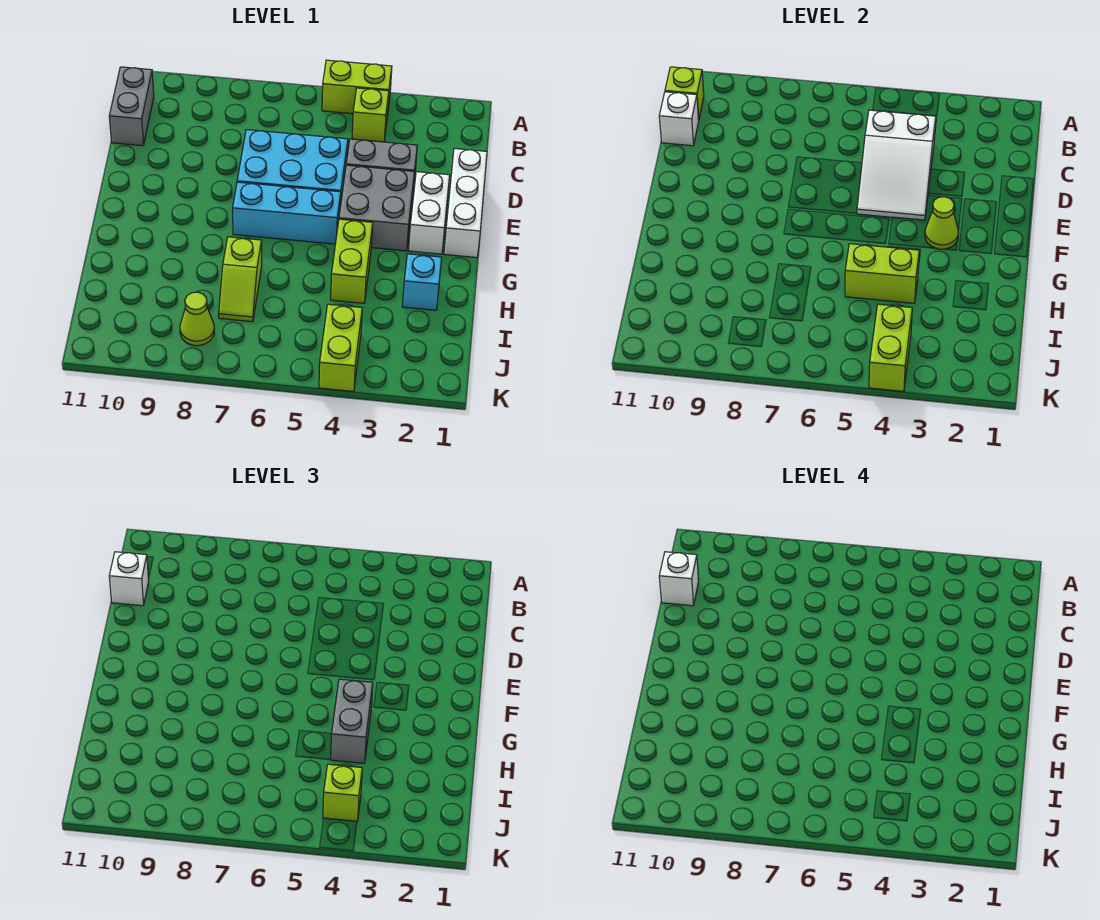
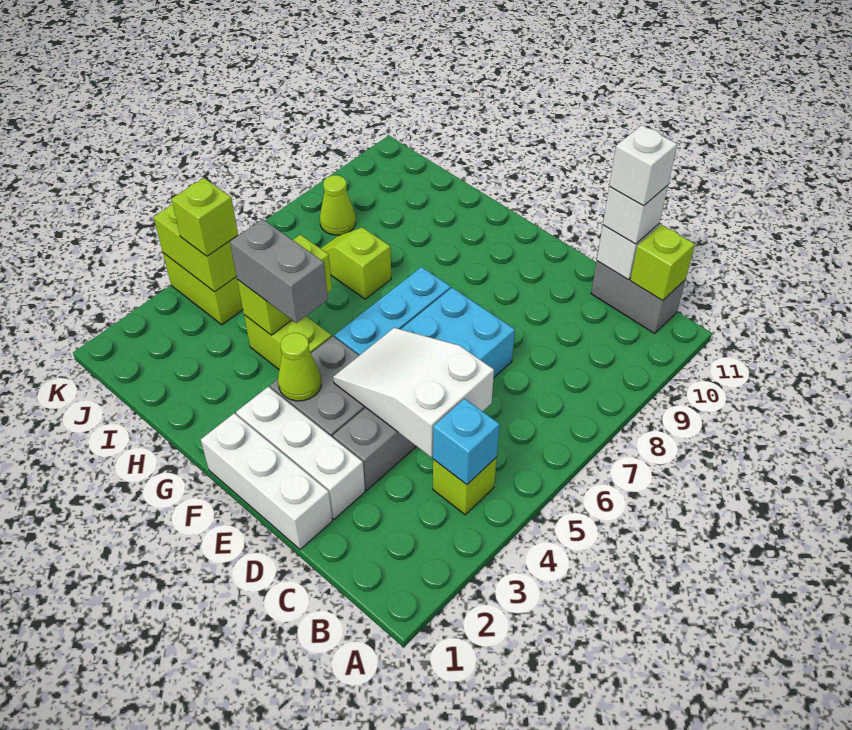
lime brick A4:A5 level 1 -> none
white brick E2:F2 level 1 -> white brick D2:F2 level 1
cyan brick H2 level 1 -> cyan brick B4 level 2

